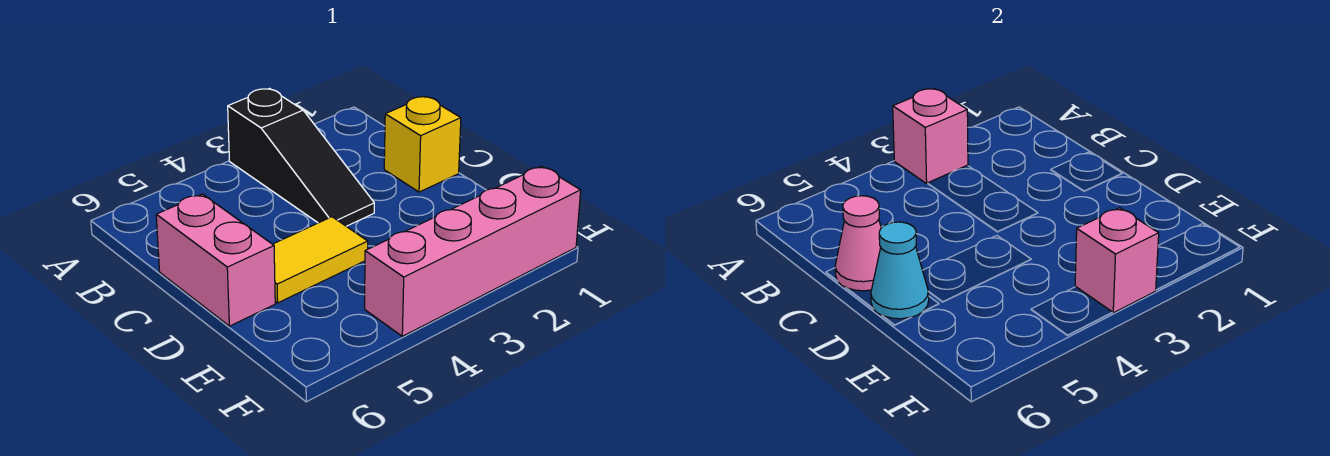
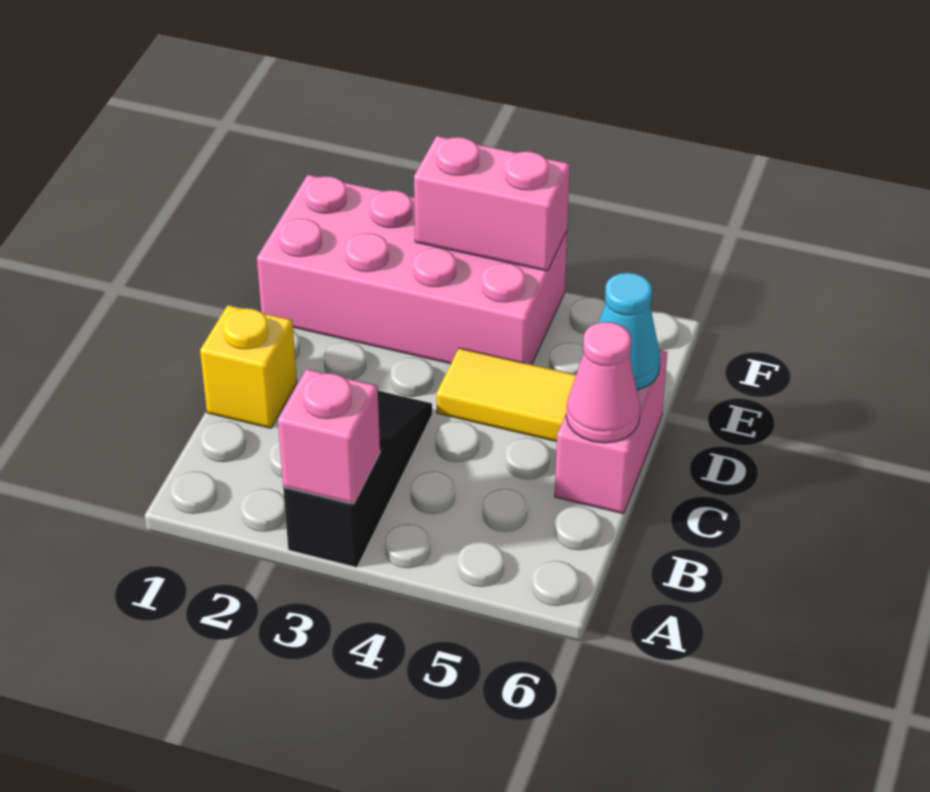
pink brick F1:F4 level 1 -> pink brick E1:F4 level 1
pink brick F3 level 2 -> pink brick F3:F4 level 2

